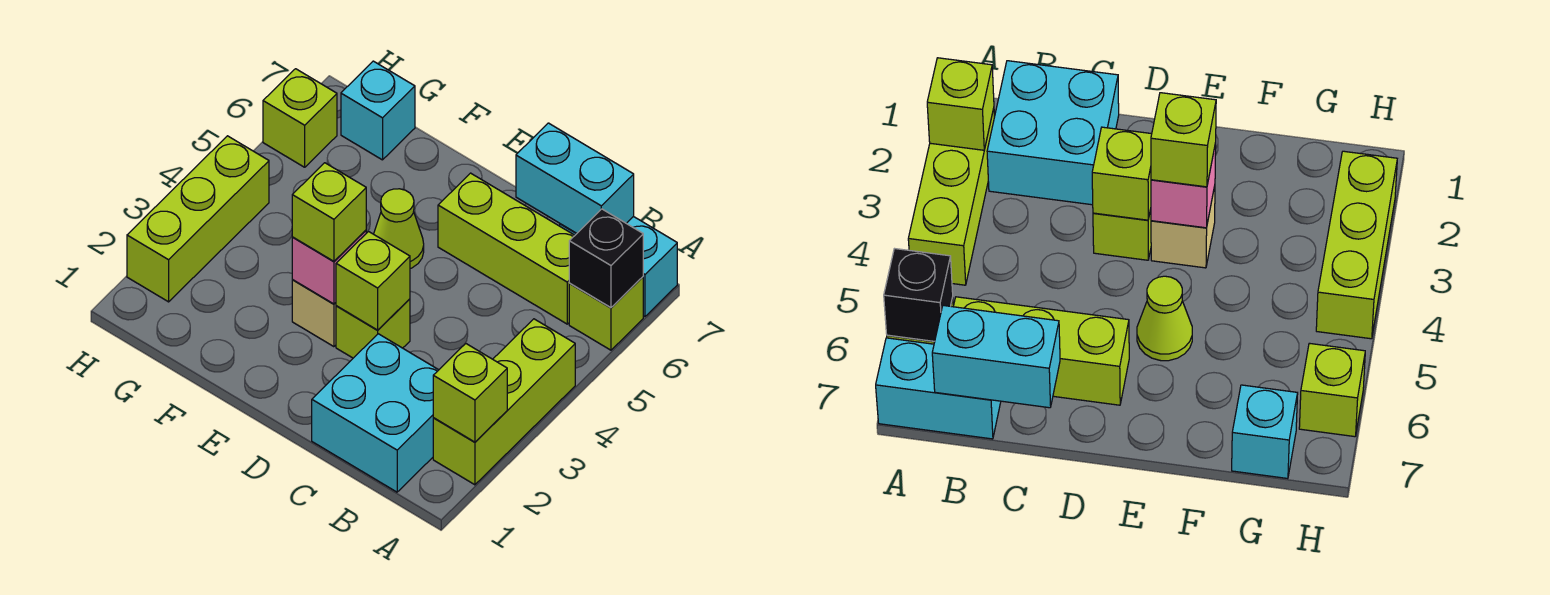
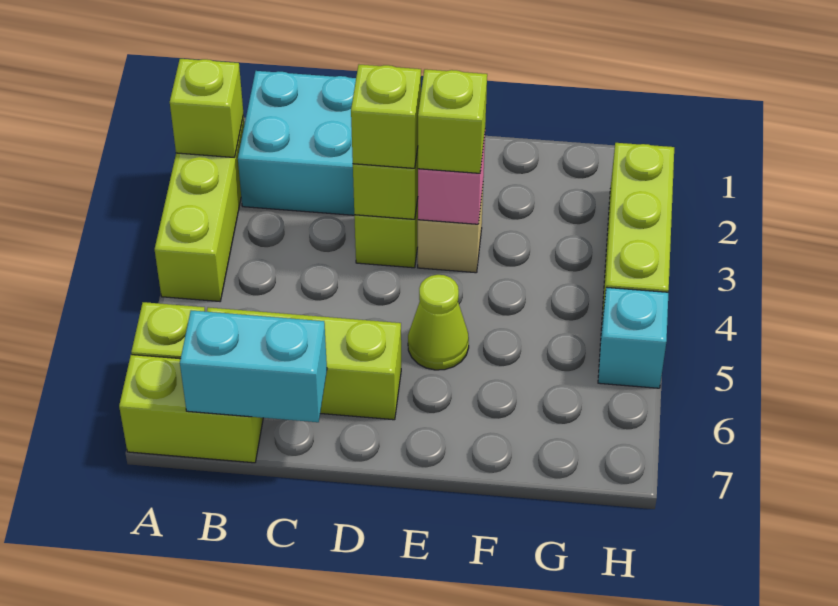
black brick A6 level 2 -> none
cyan brick A7:B7 level 1 -> lime brick A7:B7 level 1
cyan brick G7 level 1 -> cyan brick H5 level 1
lime brick H6 level 1 -> lime brick D3 level 3

